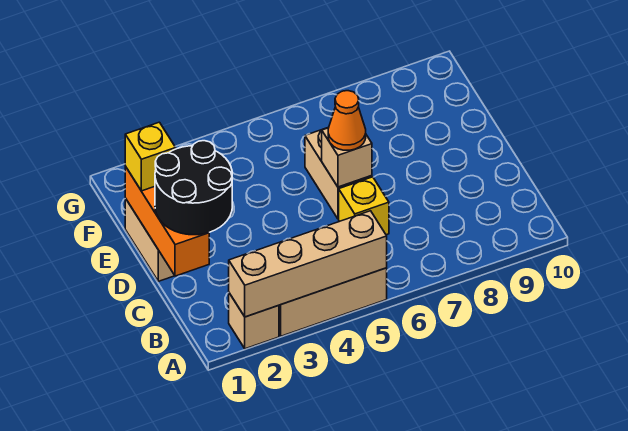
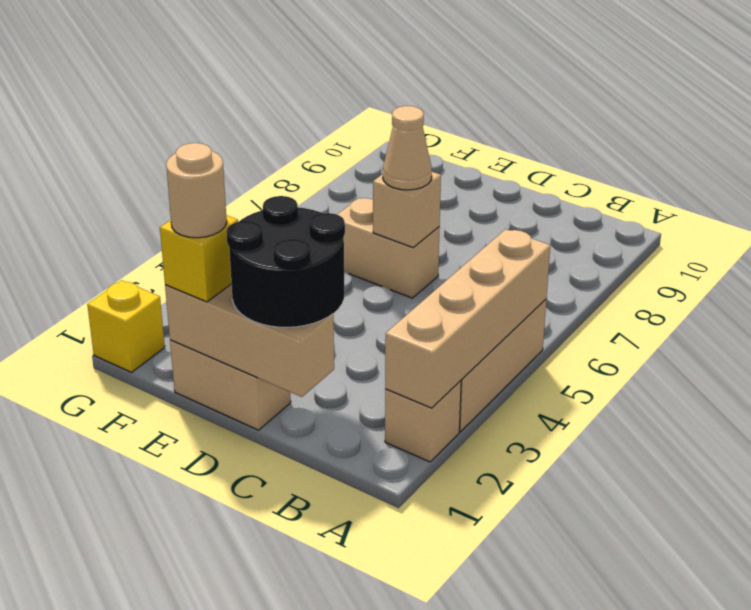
orange brick C1:E1 level 2 -> tan brick C1:E1 level 2
yellow brick C6 level 1 -> yellow brick G1 level 1
orange cone D6 level 3 -> tan cone D6 level 3
none -> tan round brick E1 level 4

